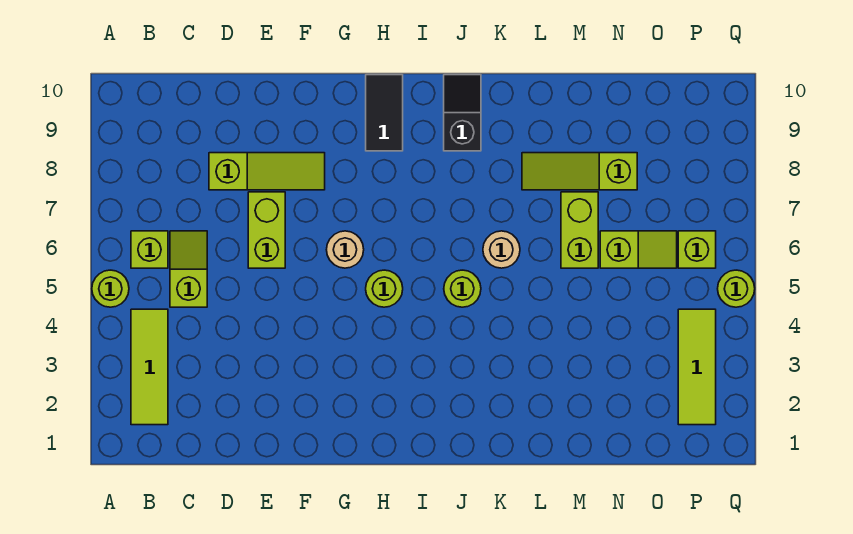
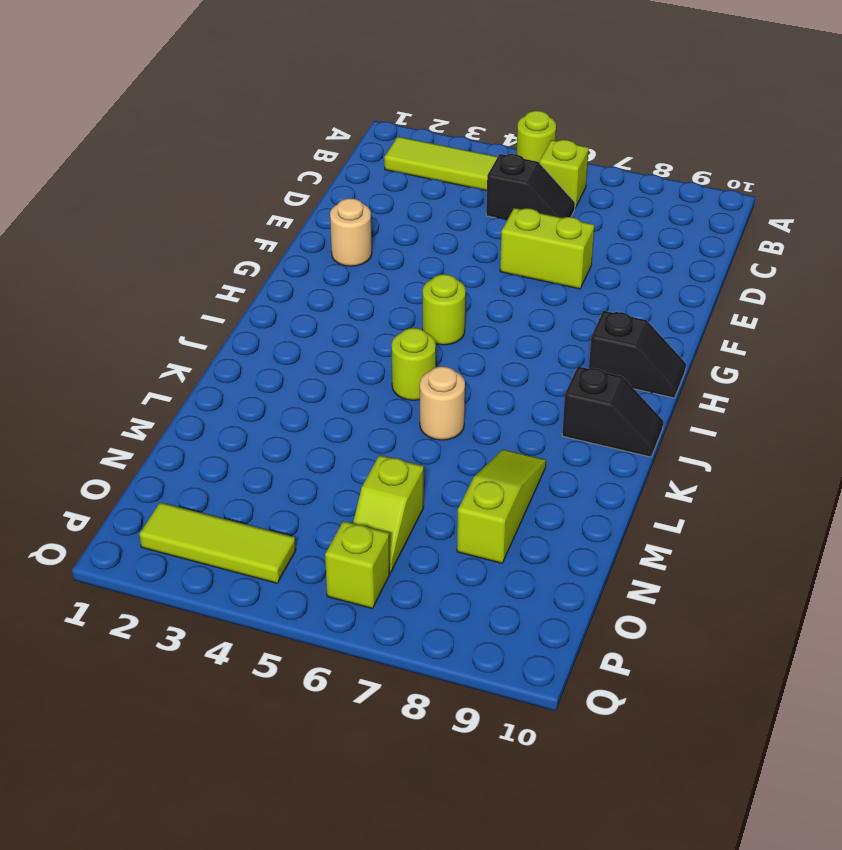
lime slope C5:C6 level 1 top 5 -> black slope C5:C6 level 1 top 5
lime slope D8:F8 level 1 top D -> none
tan round brick G6 level 1 -> tan round brick F2 level 1
black tile H9:H10 level 1 -> black slope H9:H10 level 1 top 9
lime brick M6:M7 level 1 -> none
lime round brick Q5 level 1 -> none

